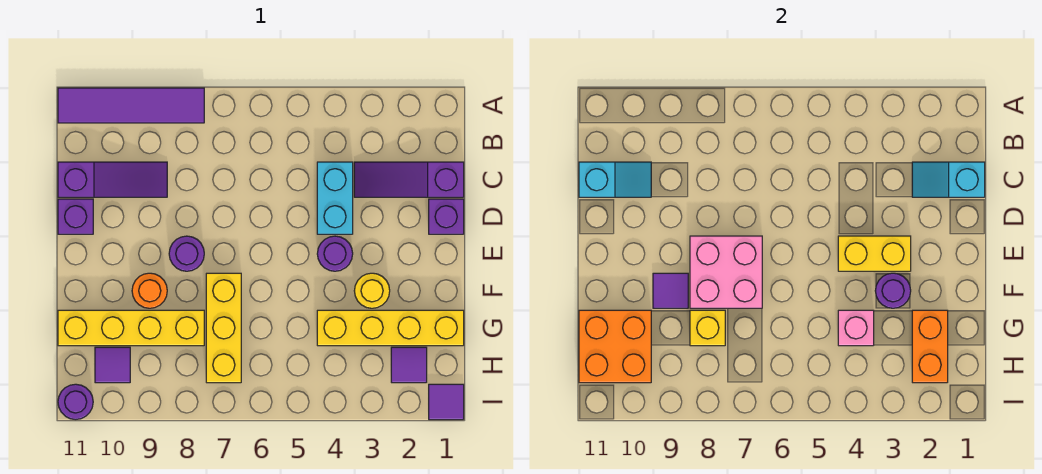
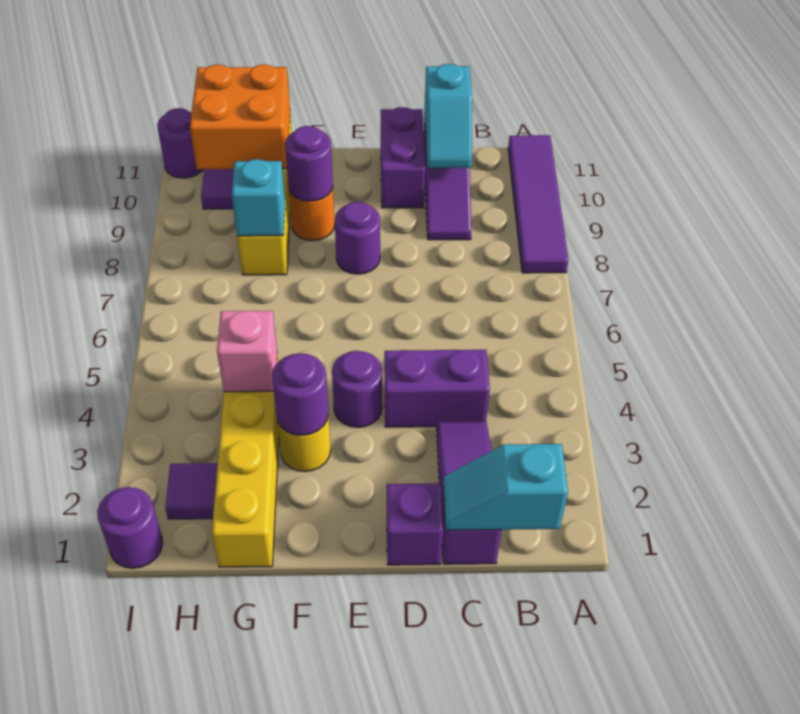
cyan slope C1:C2 level 2 top 1 -> cyan slope B1:C1 level 2 top B
cyan brick C4:D4 level 1 -> purple brick C4:D4 level 1
purple brick D11 level 1 -> purple brick D10:D11 level 1
yellow brick E3:E4 level 2 -> none
pink brick E7:F8 level 2 -> none
yellow brick F7:H7 level 1 -> none
purple tile F9 level 2 -> purple round brick F9 level 2
orange brick G2:H2 level 2 -> none
yellow brick G8 level 2 -> cyan brick G8 level 2
purple tile I1 level 1 -> purple round brick I1 level 1

